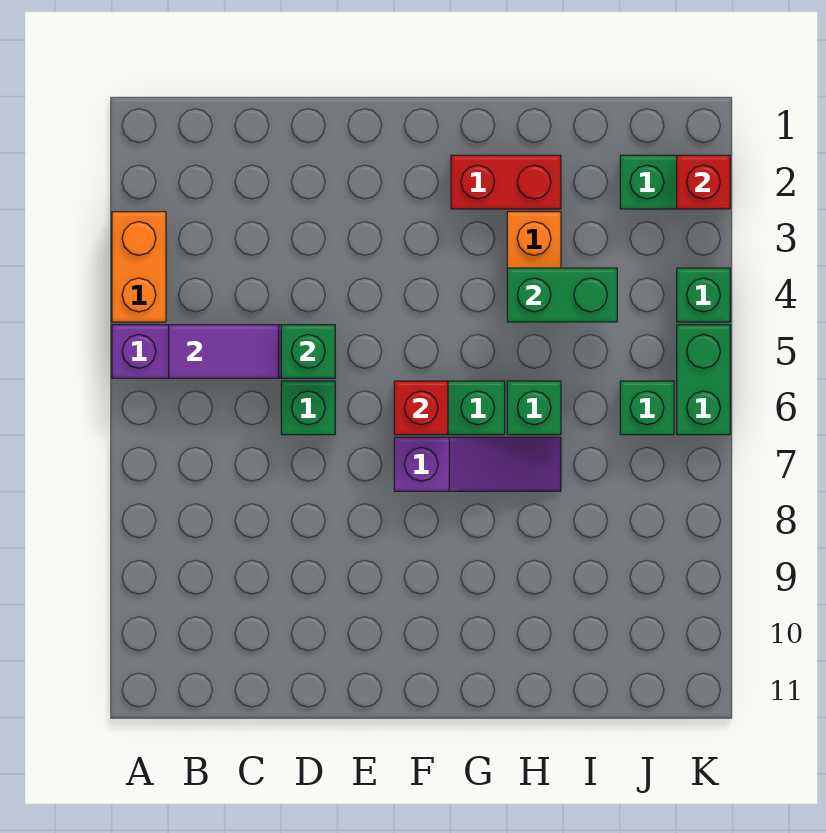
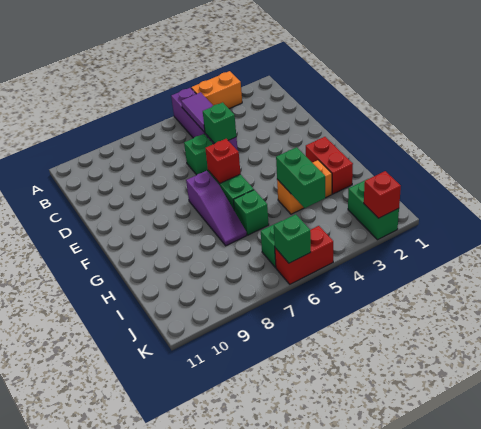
green brick K4 level 1 -> green brick K6 level 2
green brick K5:K6 level 1 -> red brick K5:K6 level 1

